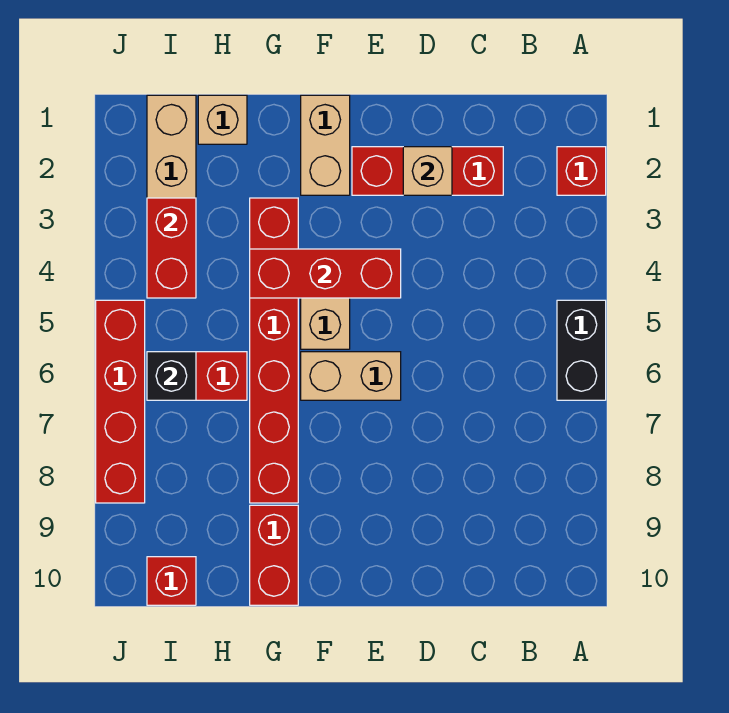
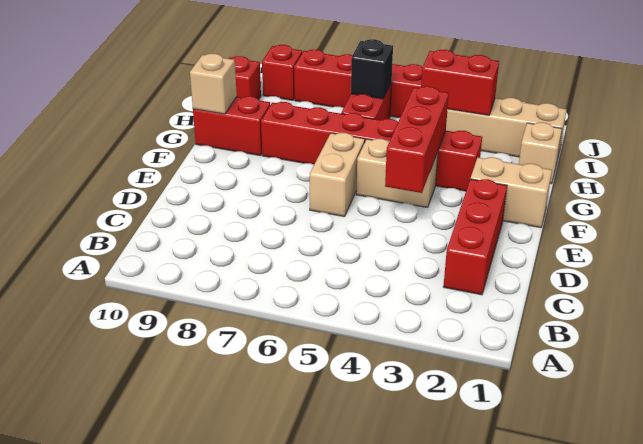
red brick A2 level 1 -> red brick J9 level 1
black brick A5:A6 level 1 -> none
tan brick D2 level 2 -> tan brick G10 level 2

